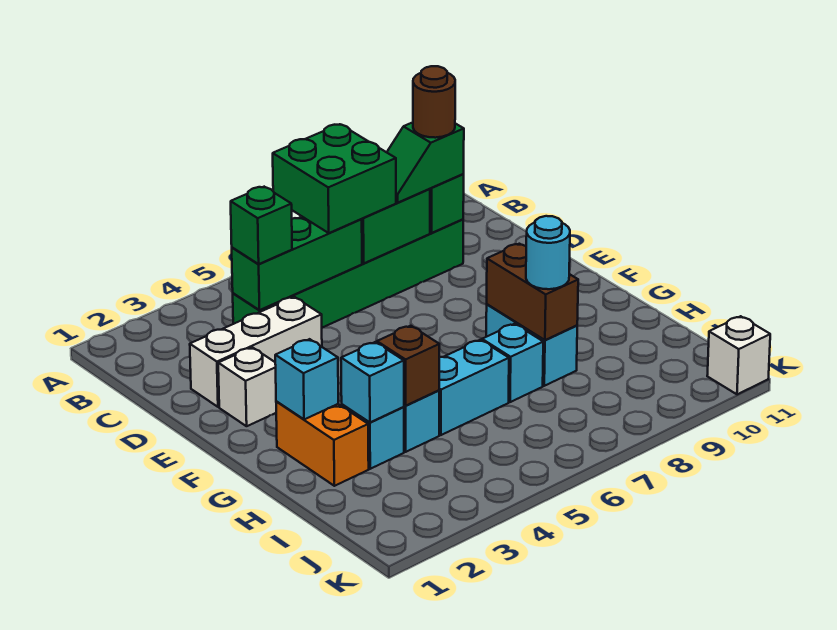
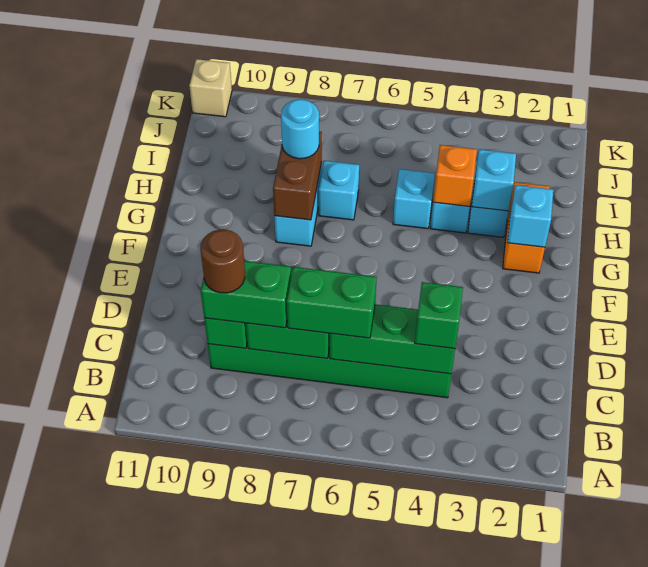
green brick B6:C7 level 3 -> green brick C6:C7 level 3
green slope C8:C9 level 3 top 9 -> green brick C8:C9 level 3
white brick D2:D4 level 1 -> none
white brick E2 level 1 -> none
brown brick H4 level 2 -> orange brick H4 level 2
cyan brick H5:H6 level 1 -> cyan brick H5 level 1
white brick K11 level 1 -> tan brick K11 level 1

